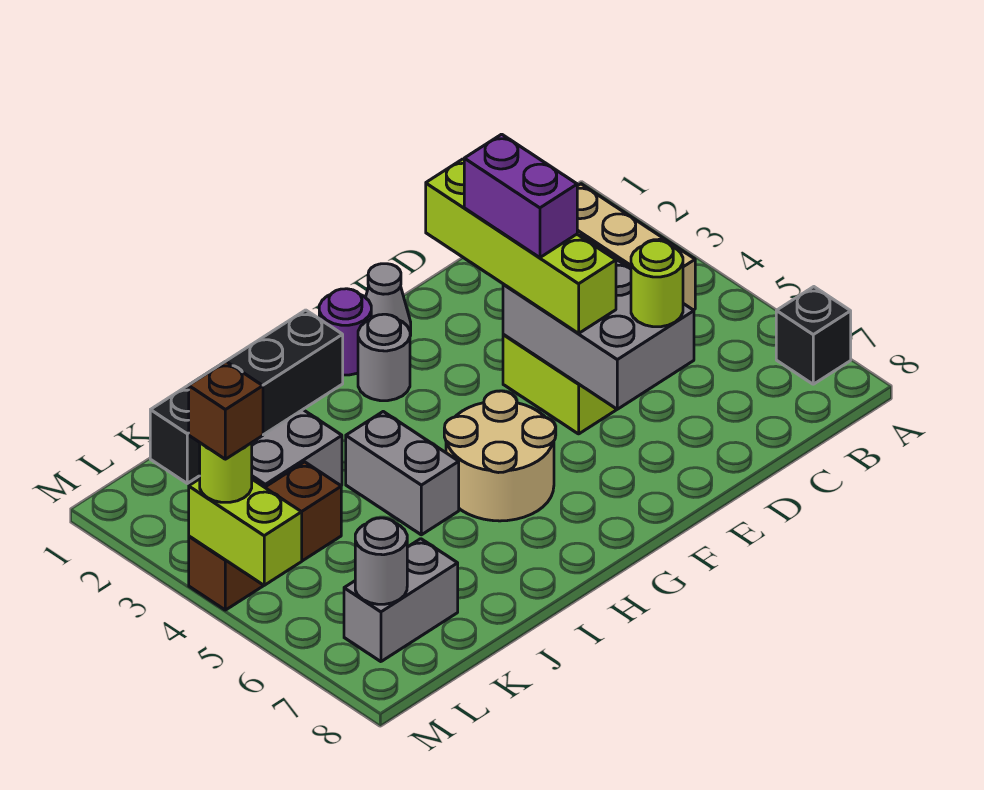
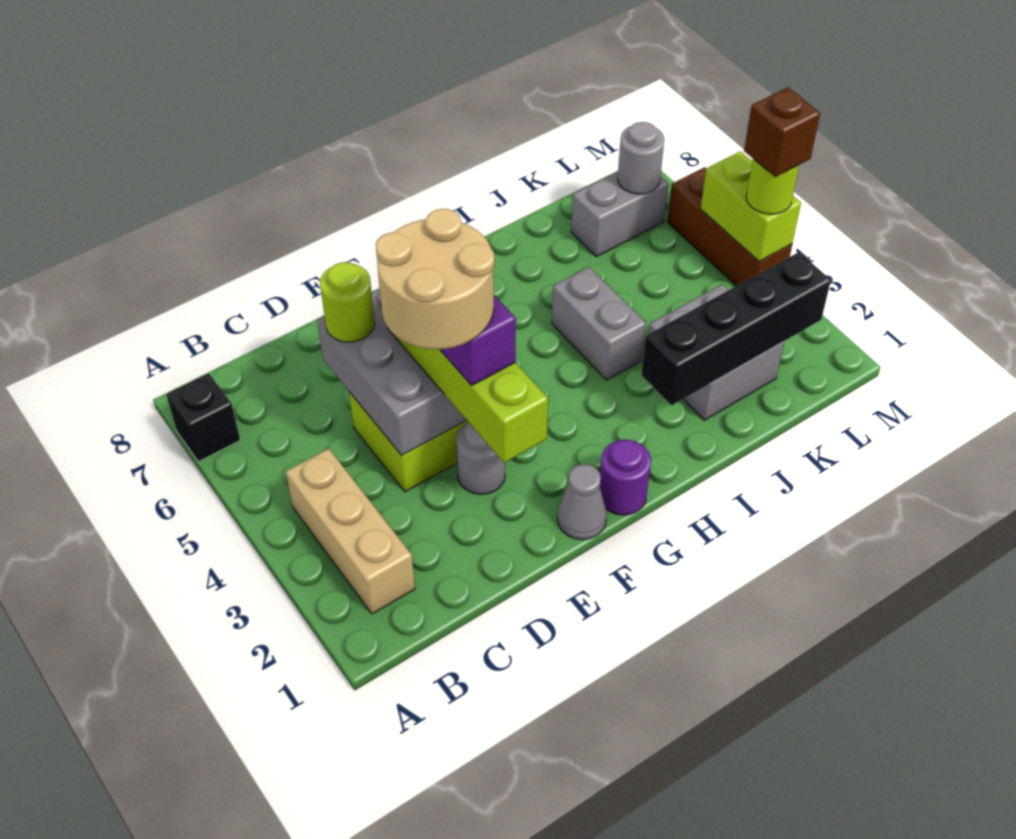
grey round brick G2 level 1 -> grey round brick E3 level 1
tan round brick G5:H6 level 1 -> tan round brick D3:E4 level 5
brown brick K4:M4 level 1 -> brown brick M4:M6 level 1

